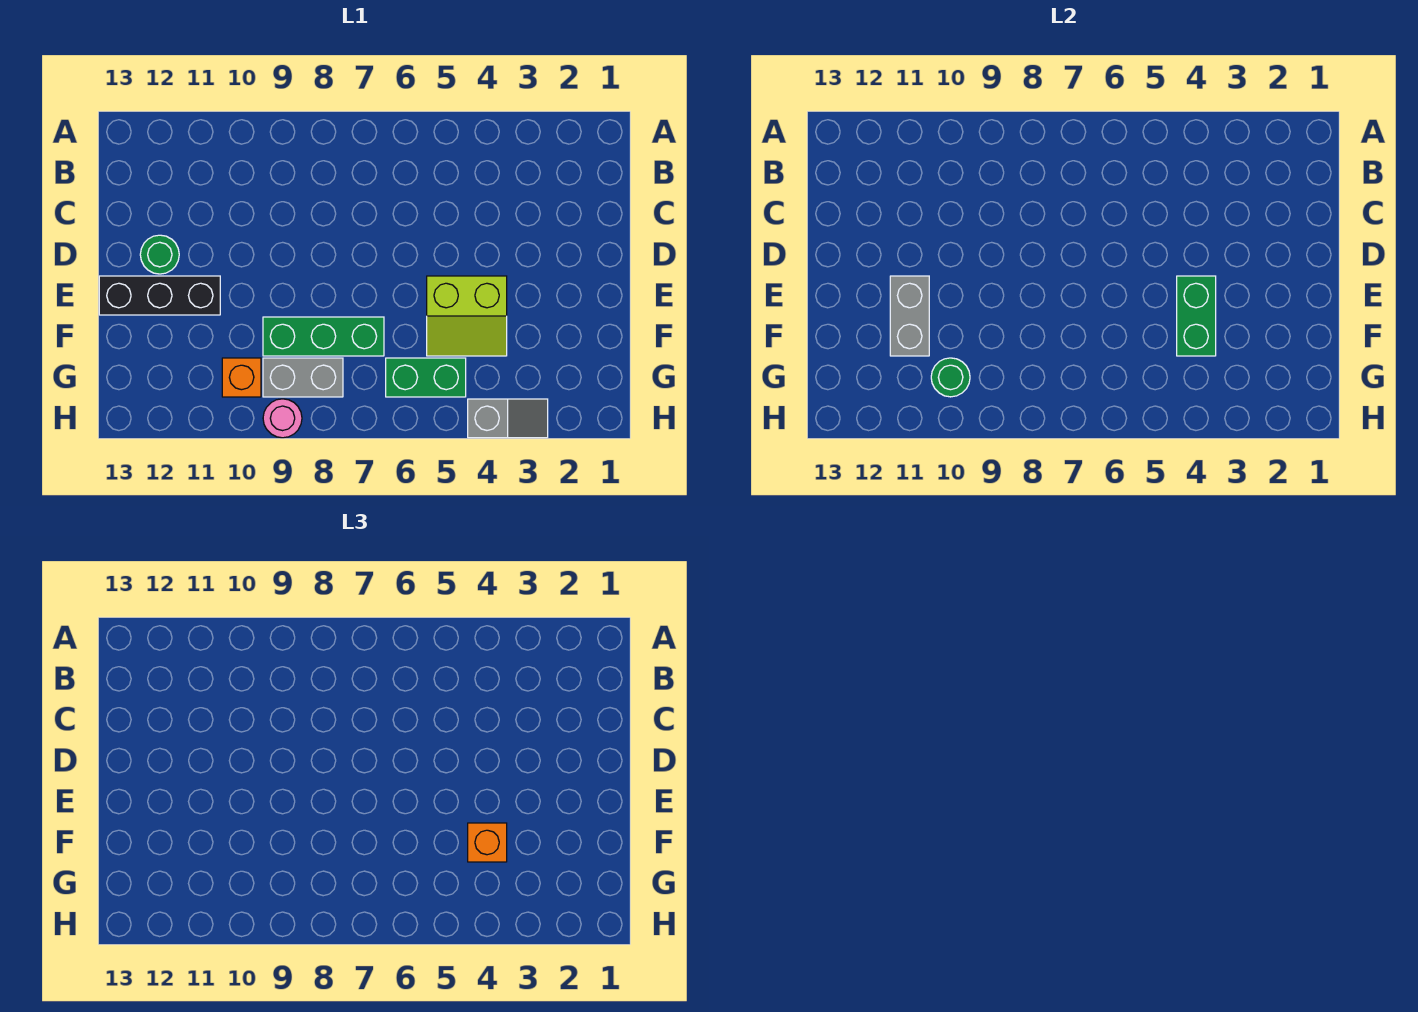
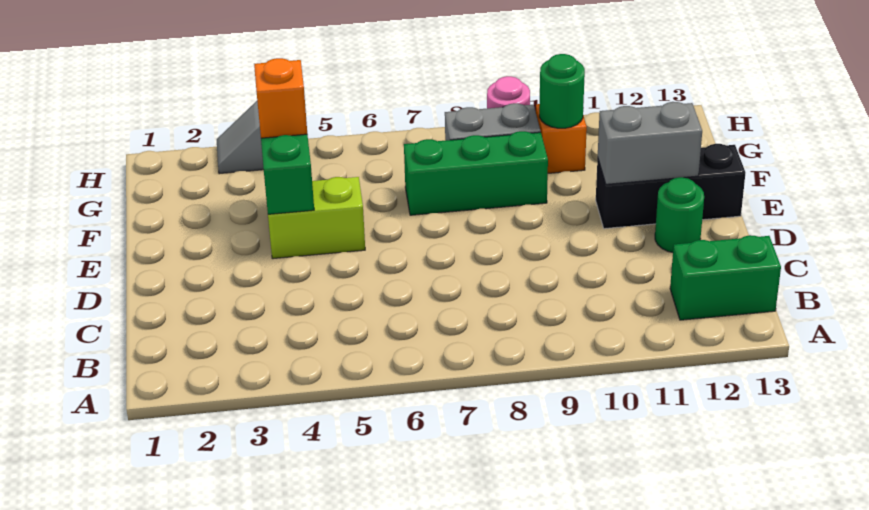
grey brick E11:F11 level 2 -> grey brick E11:E12 level 2
green brick G5:G6 level 1 -> green brick B12:B13 level 1

